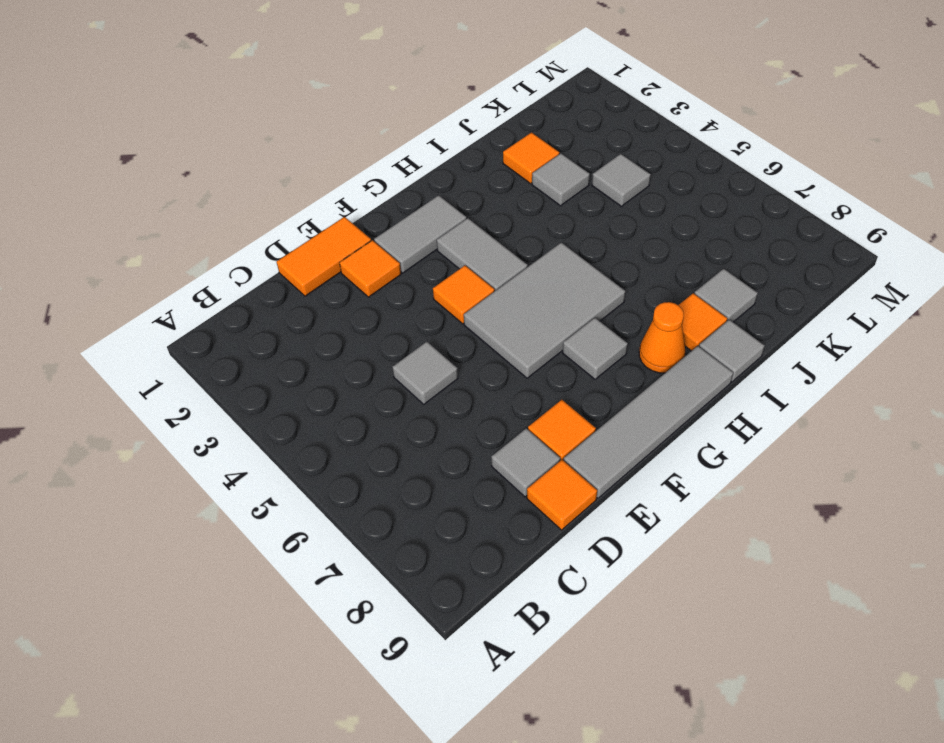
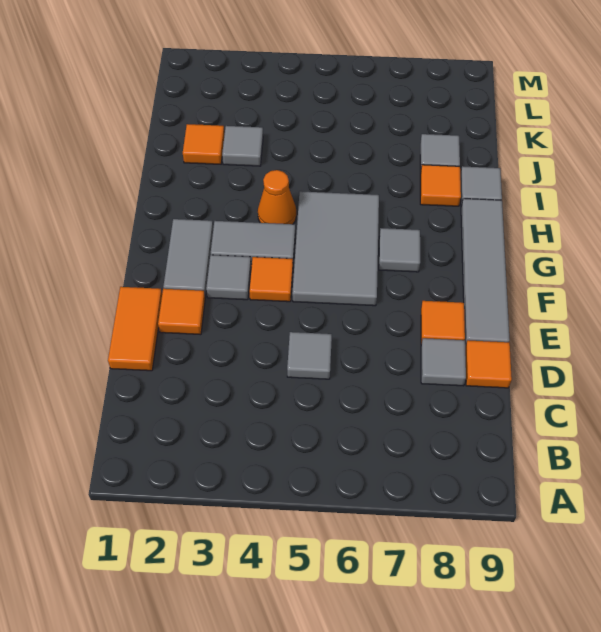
orange cone H8 level 1 -> orange cone H4 level 1
grey tile K4 level 1 -> grey tile F3 level 1

